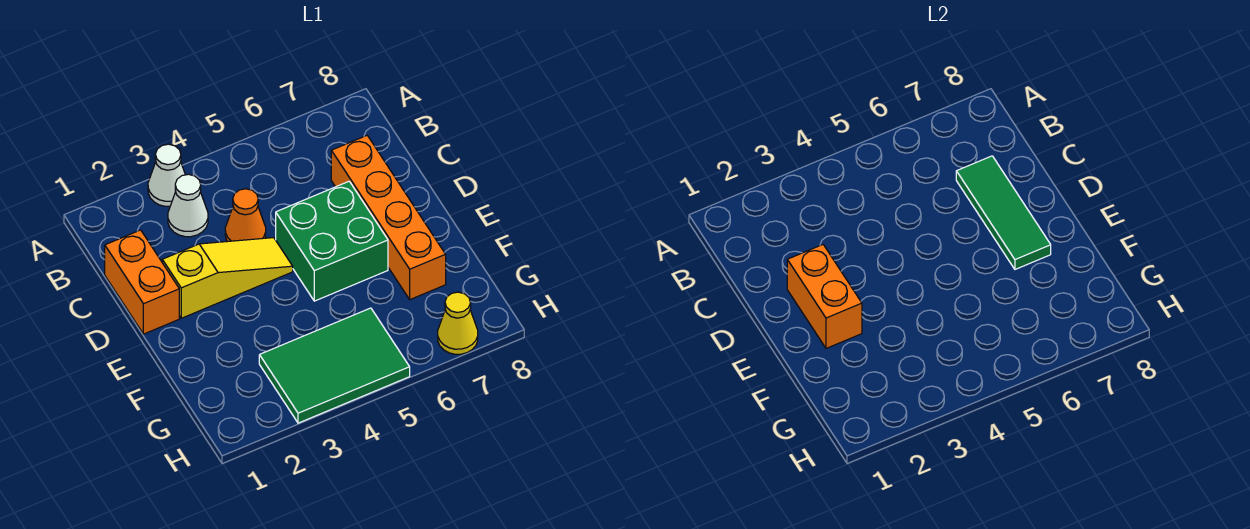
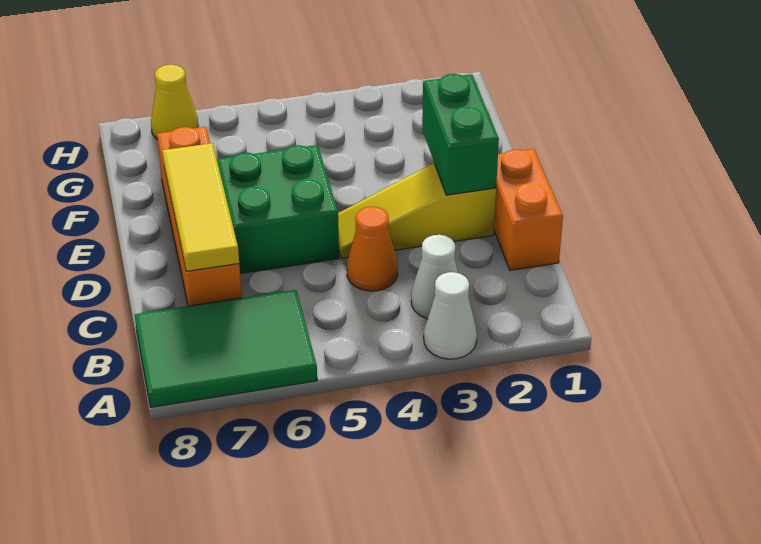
green tile C7:E7 level 2 -> yellow tile C7:E7 level 2
orange brick D2:E2 level 2 -> green brick D2:E2 level 2
green tile G3:H5 level 1 -> green tile A6:B8 level 1

